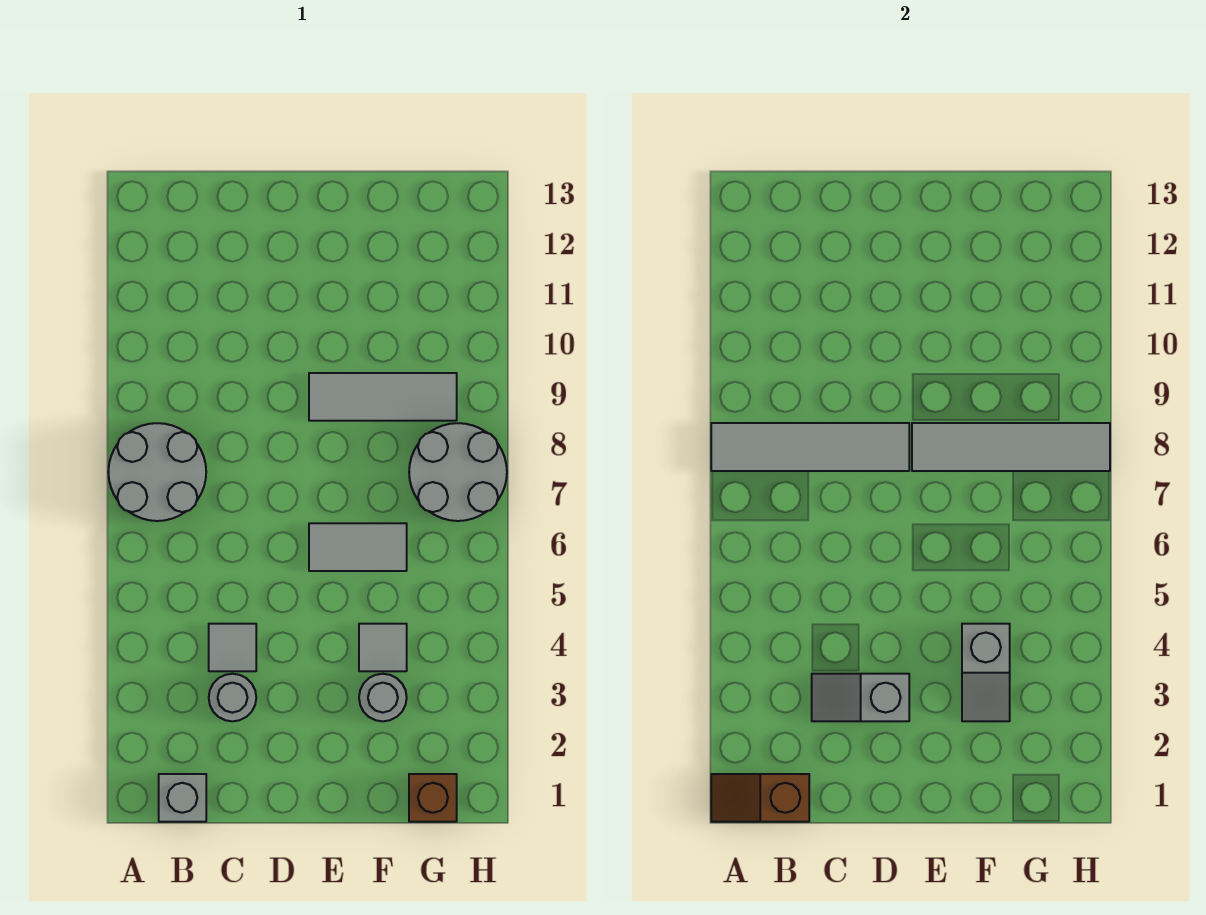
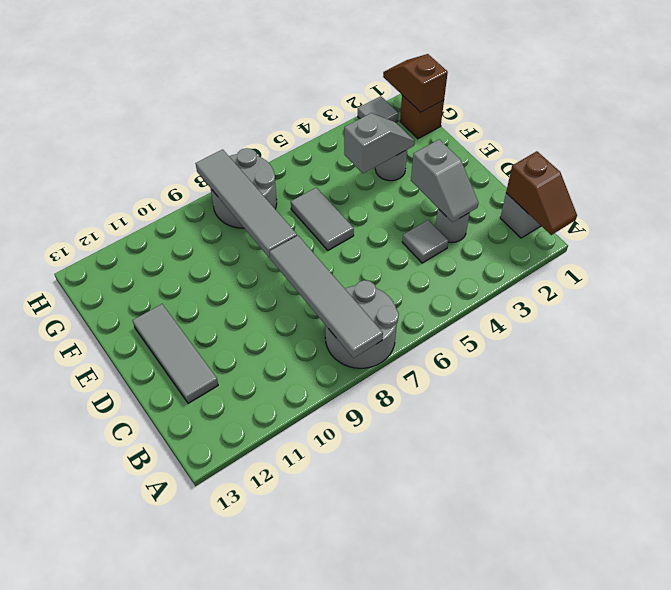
grey tile E9:G9 level 1 -> grey tile C12:E12 level 1
grey tile F4 level 1 -> grey tile H2 level 1
none -> brown slope G1:H1 level 2 top G

